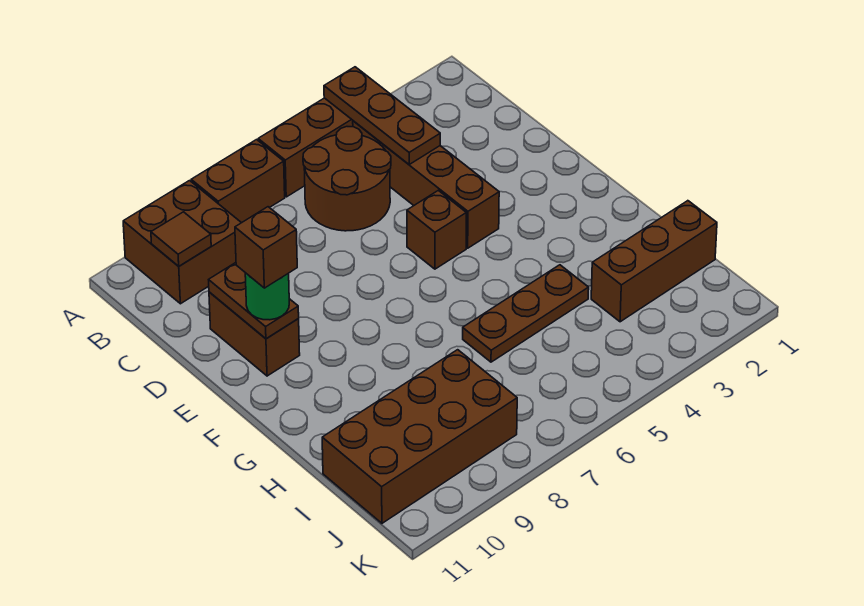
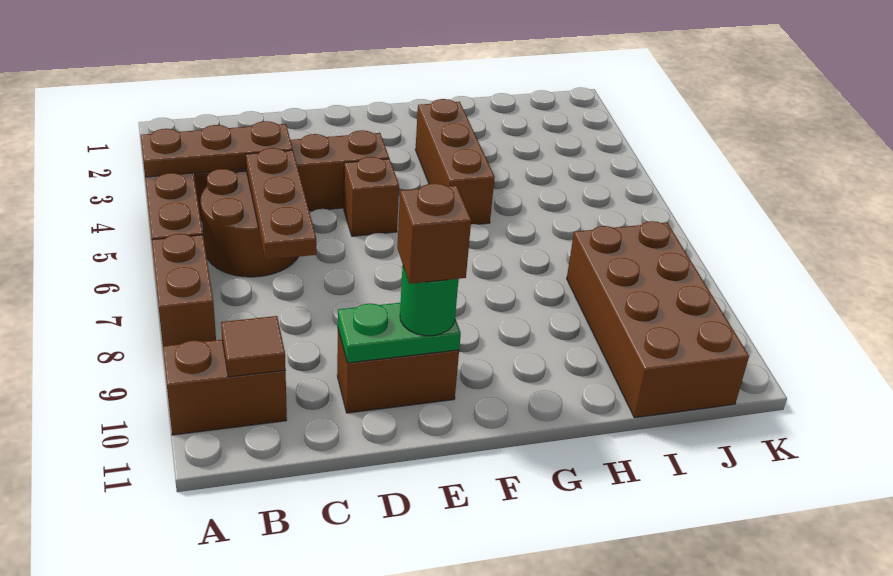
brown brick A9:B10 level 1 -> brown brick A10:B10 level 1
brown plate D10:E10 level 2 -> green plate D10:E10 level 2
brown plate H4:H6 level 1 -> brown plate C5:C7 level 2
brown brick I1:I3 level 1 -> brown brick G3:G5 level 1

